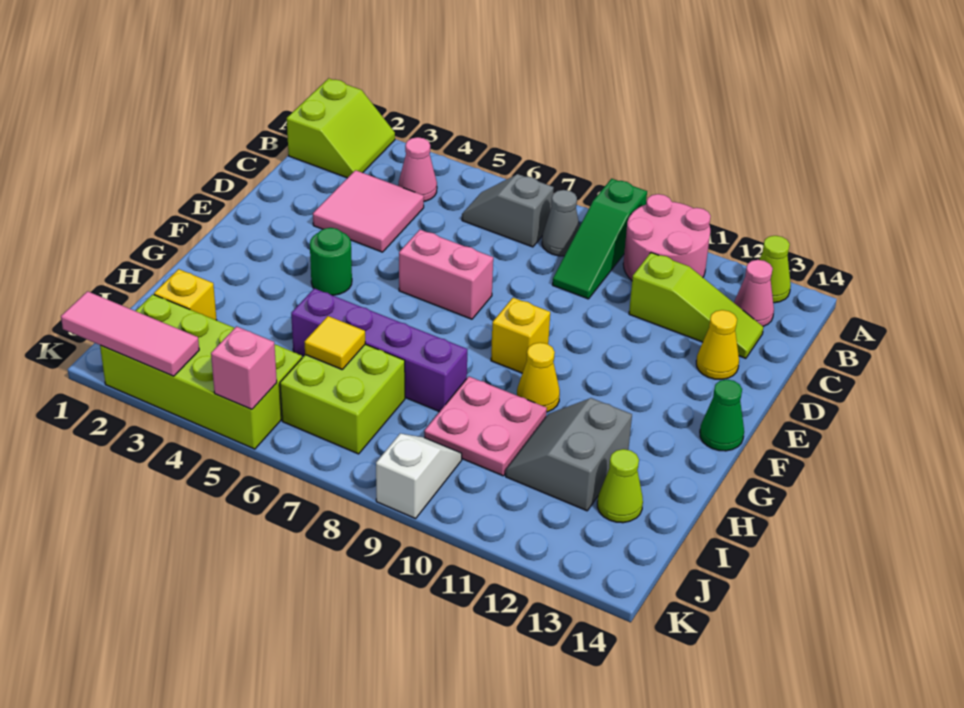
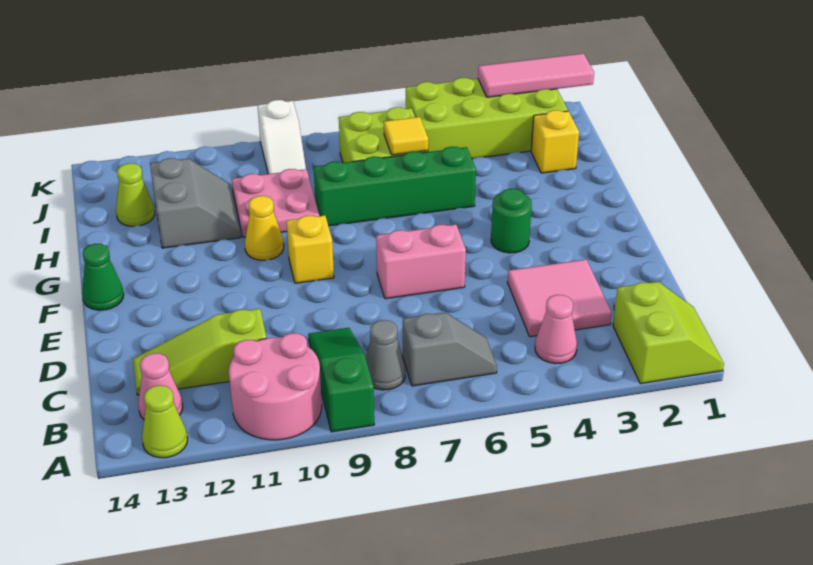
lime slope A1:B2 level 1 top 1 -> lime slope A1:B2 level 1 top 2
yellow cone D13 level 1 -> none
purple brick H5:H8 level 1 -> green brick H5:H8 level 1
pink brick K5 level 2 -> none

